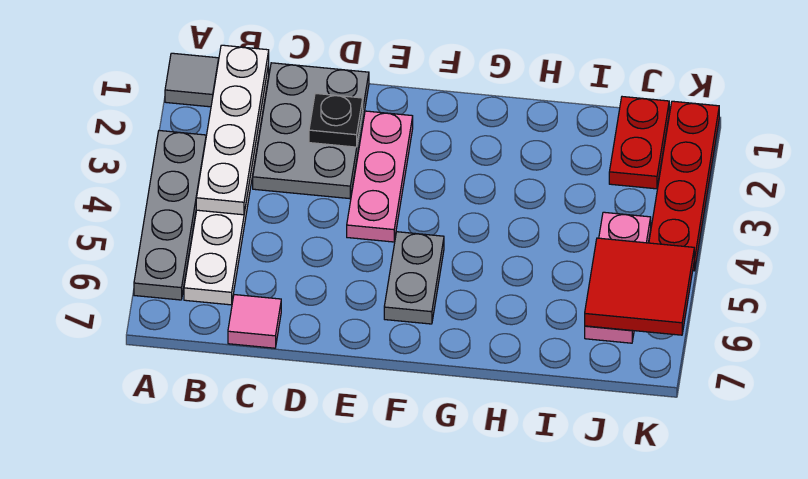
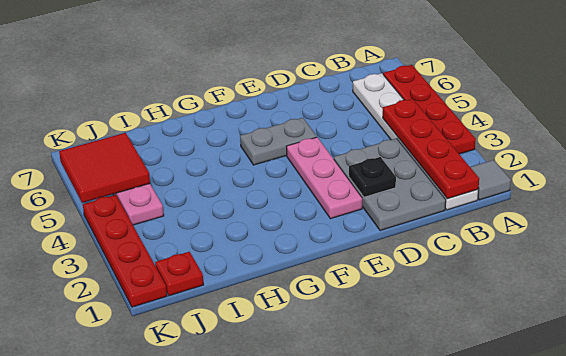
grey plate A3:A6 level 1 -> red plate A3:A6 level 1
white plate B1:B4 level 2 -> red plate B1:B4 level 2
pink tile C7 level 1 -> none
grey plate F5:F6 level 1 -> grey plate E5:F5 level 1
red plate J1:J2 level 1 -> red plate J1 level 1

